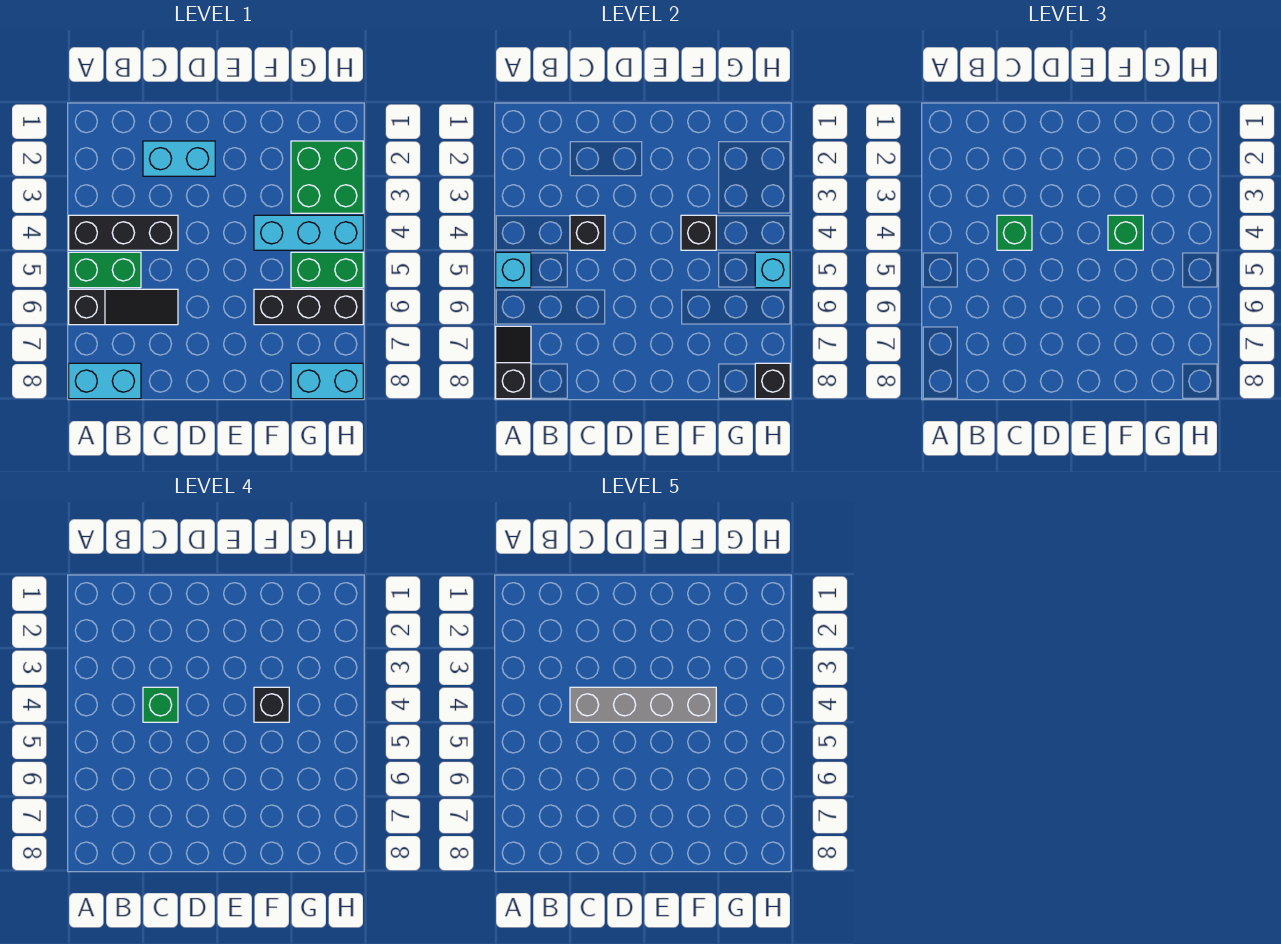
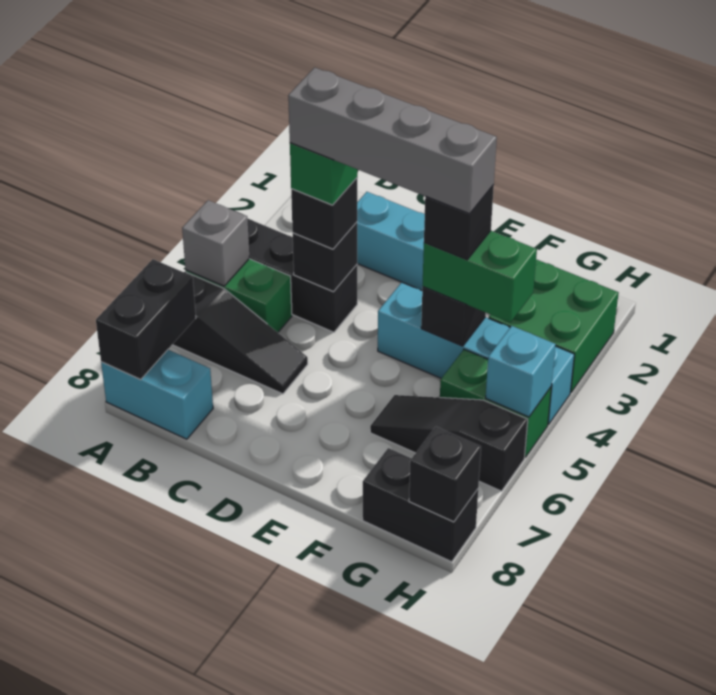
cyan brick A5 level 2 -> grey brick A5 level 2
black slope A7:A8 level 2 top 8 -> black brick A7:A8 level 2
green brick C4 level 3 -> black brick C4 level 3
cyan brick F4:H4 level 1 -> cyan brick E4:H4 level 1
green brick F4 level 3 -> green brick F4:G4 level 3
black brick F6:H6 level 1 -> black slope F6:H6 level 1 top H
cyan brick G8:H8 level 1 -> black brick G8:H8 level 1

